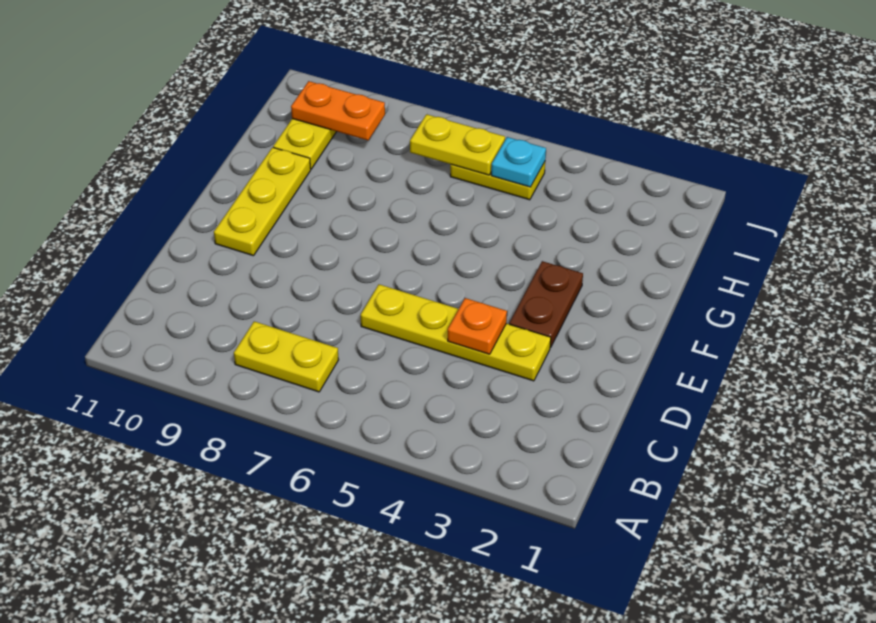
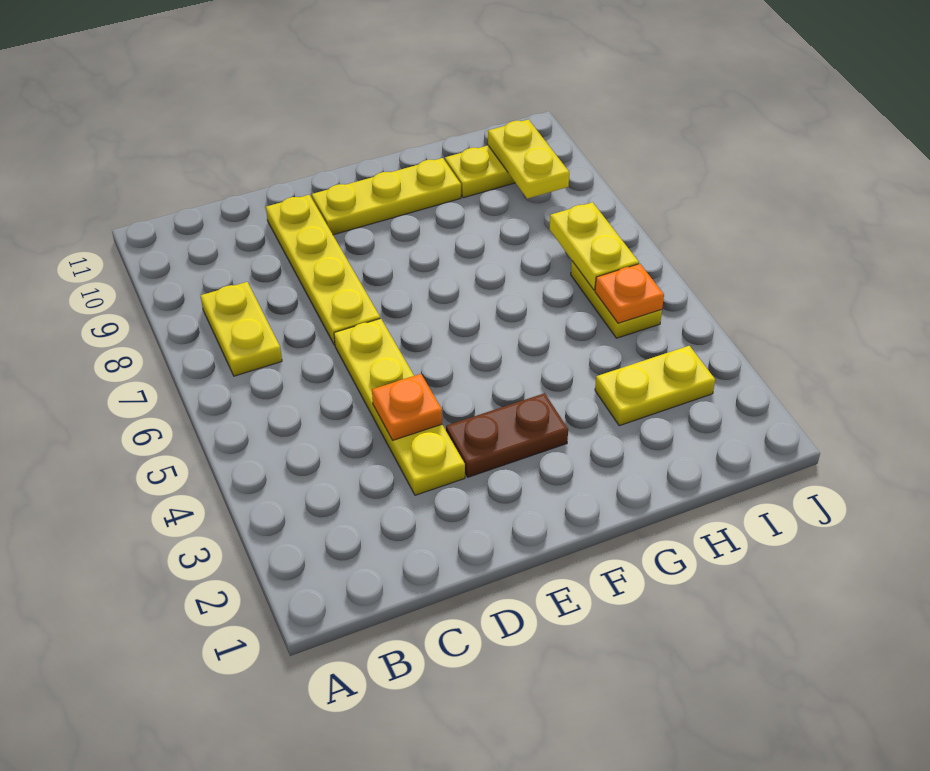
none -> yellow plate D7:D10 level 1
none -> yellow plate H3:I3 level 1
cyan plate I5 level 2 -> orange plate I5 level 2
orange plate I9:I10 level 2 -> yellow plate I9:I10 level 2

